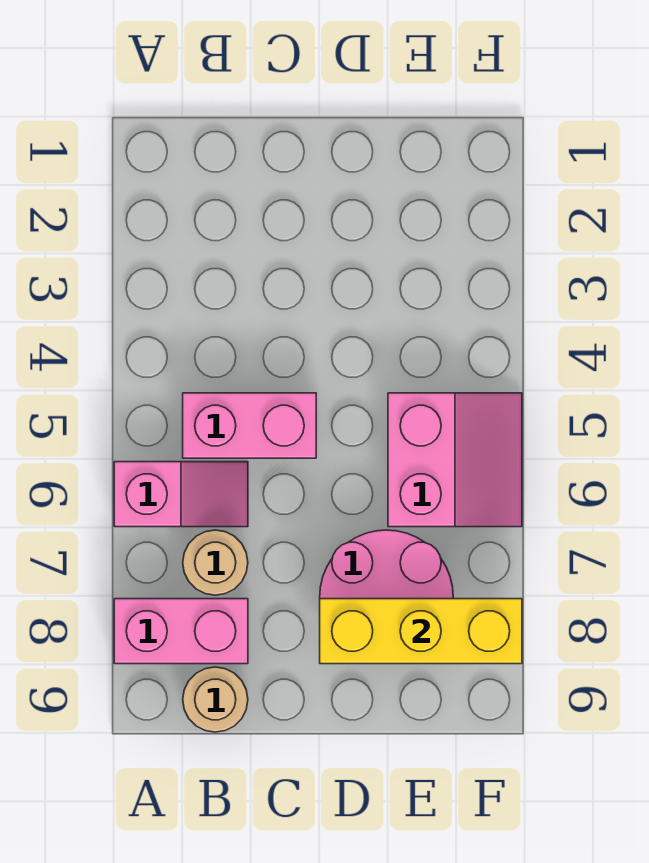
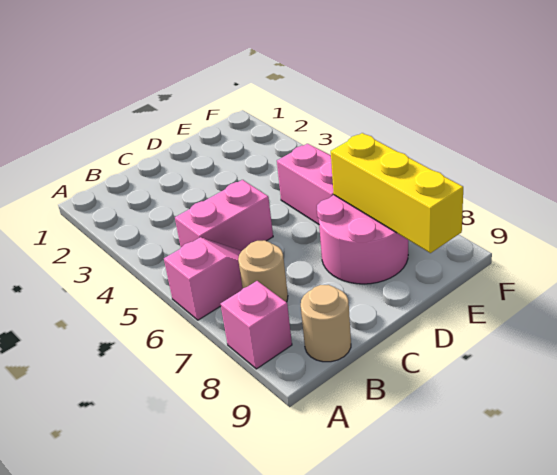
pink brick A8:B8 level 1 -> pink brick A8 level 1
yellow brick D8:F8 level 2 -> yellow brick E7:E9 level 2

